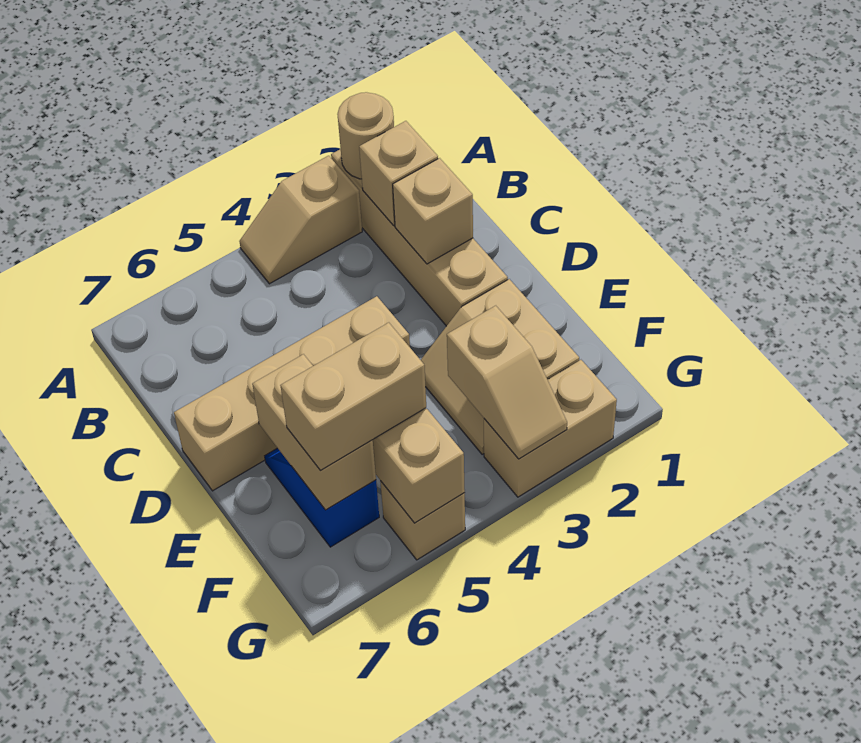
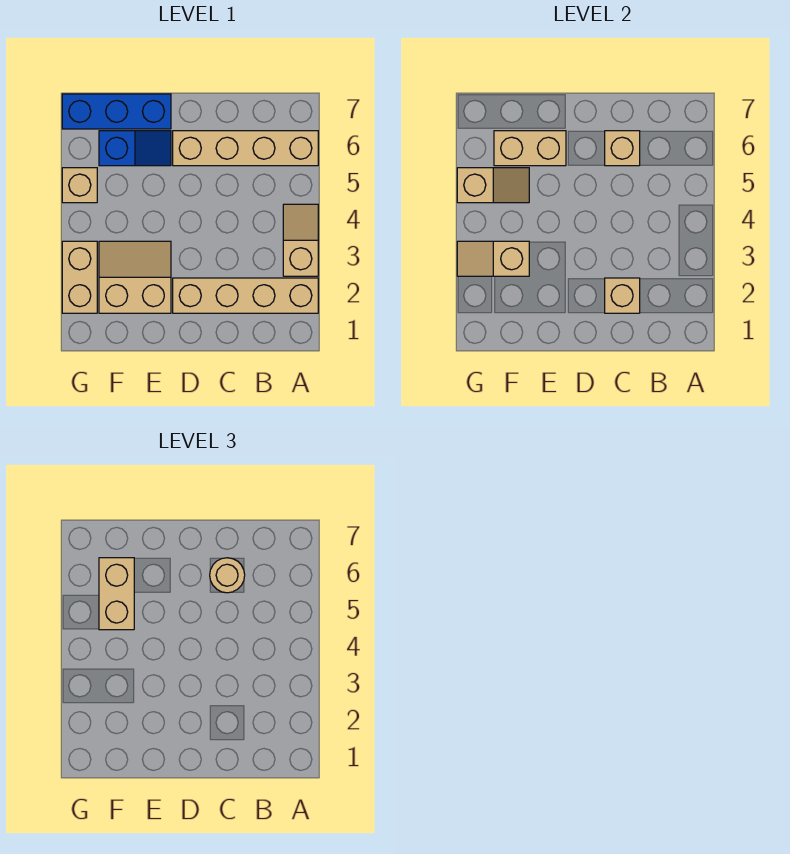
tan round brick A2 level 2 -> tan round brick C6 level 3
tan brick B2 level 2 -> tan brick C6 level 2
tan brick D4:D7 level 1 -> tan brick A6:D6 level 1
none -> blue brick E7:G7 level 1

